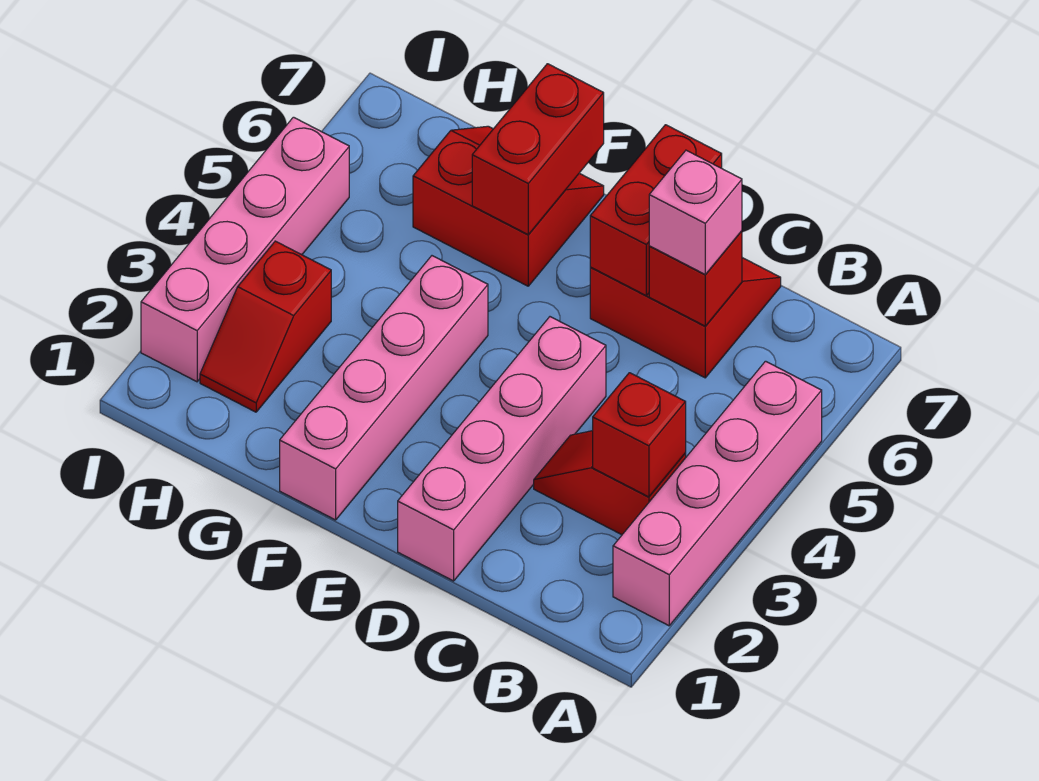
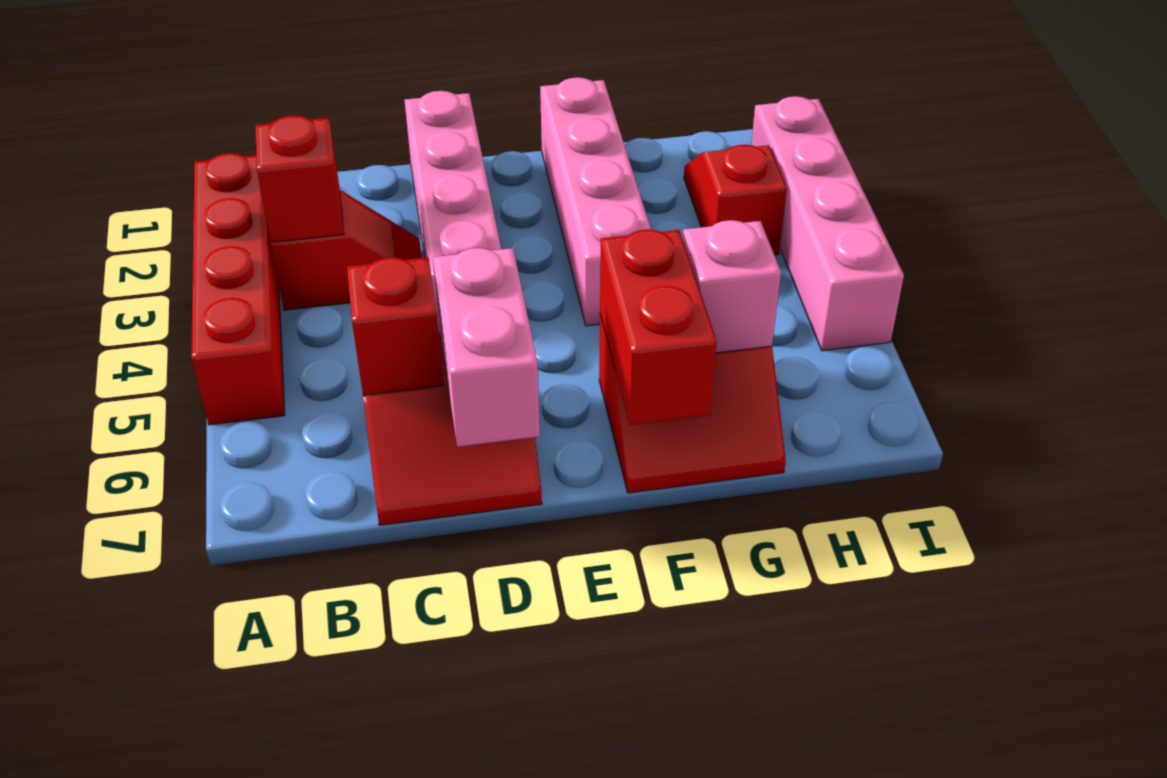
pink brick A2:A5 level 1 -> red brick A2:A5 level 1
pink brick C6 level 3 -> pink brick G6 level 2
red brick D6:D7 level 2 -> pink brick D6:D7 level 2

